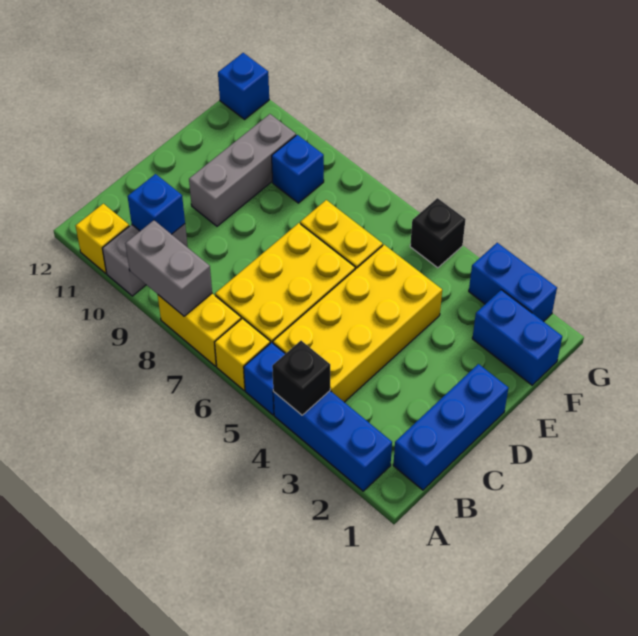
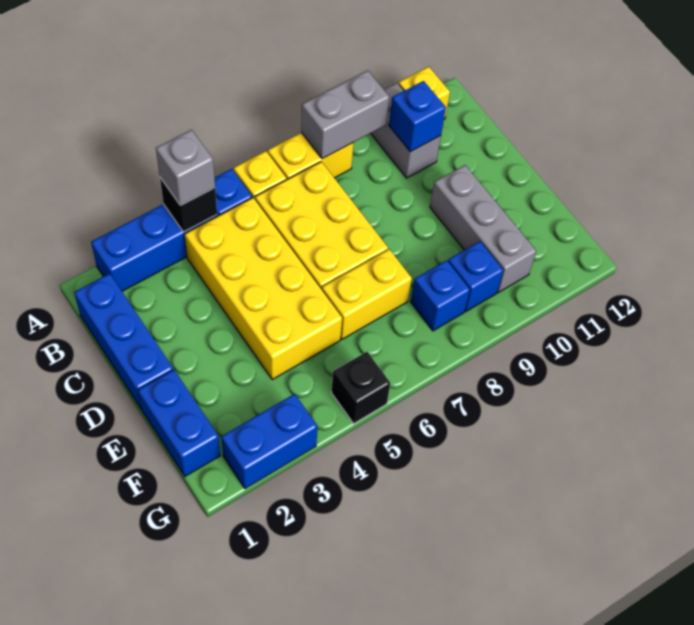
none -> grey brick A4 level 3
blue brick F1:F2 level 1 -> blue brick E1:F1 level 1
blue brick G12 level 1 -> blue brick F8 level 1

